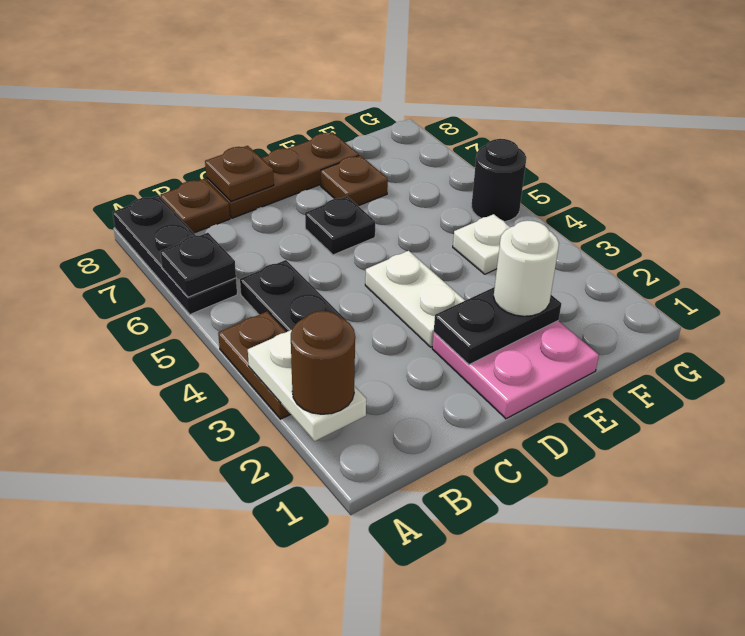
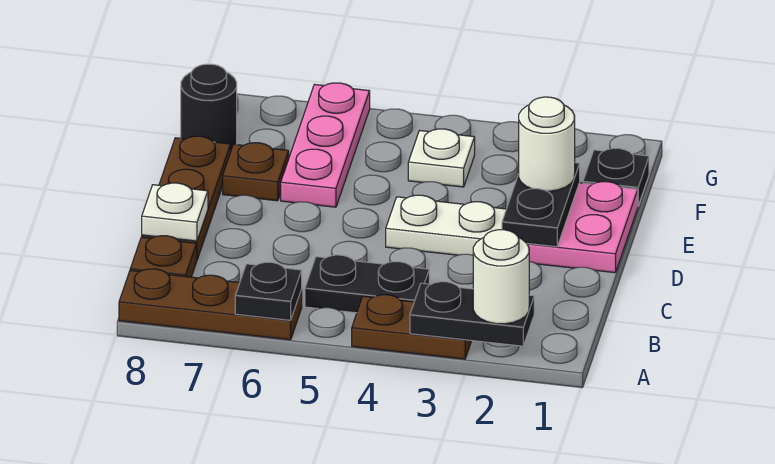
white plate A2:A3 level 2 -> black plate A2:A3 level 2
brown round brick A2 level 3 -> white round brick A2 level 3
black plate A6:A8 level 1 -> brown plate A6:A8 level 1
brown plate C8 level 2 -> white plate C8 level 2
black plate D6 level 1 -> black plate F1 level 1
none -> pink plate E6:G6 level 1
black round brick G5 level 1 -> black round brick F8 level 1

